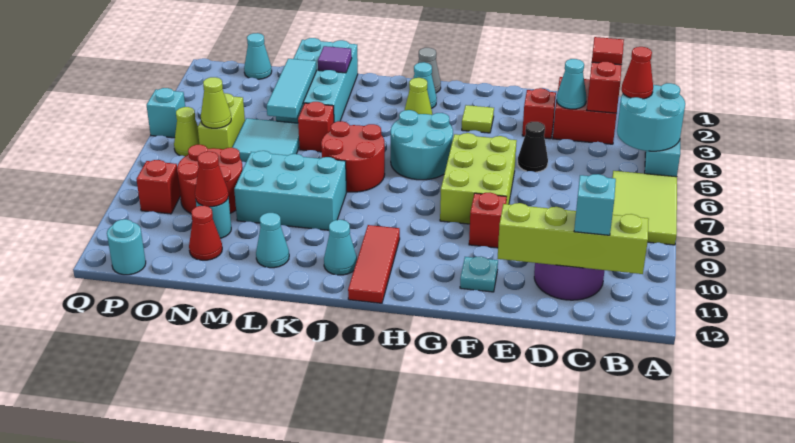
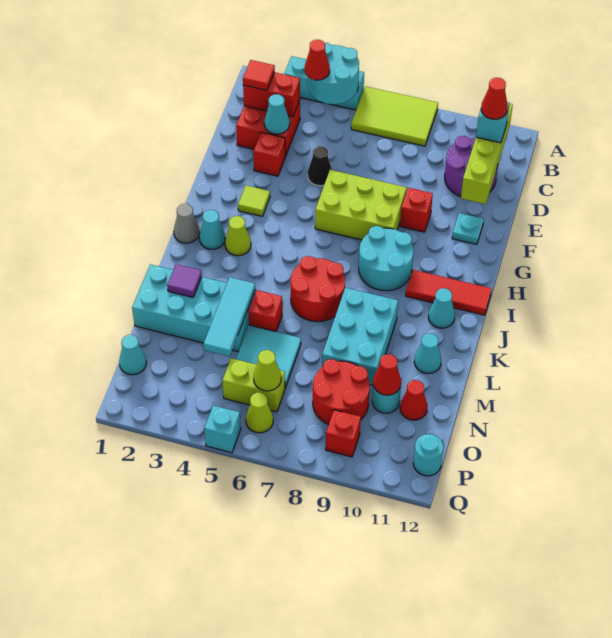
none -> red cone C11 level 4
cyan round brick H5:I6 level 1 -> cyan round brick H8:I9 level 1
cyan tile M3:M5 level 2 -> cyan tile L4:N4 level 2

